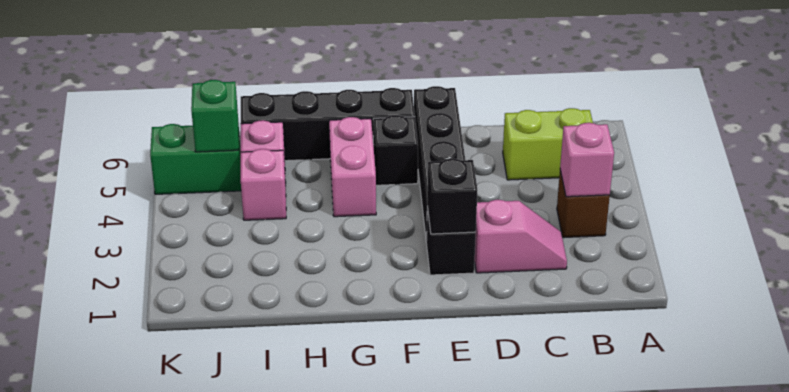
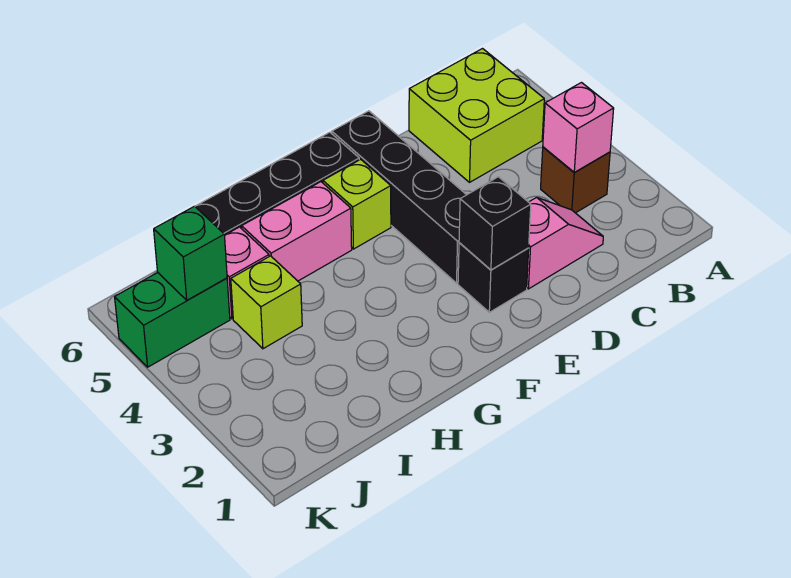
lime brick B5:C5 level 1 -> lime brick B5:C6 level 1
black brick F5 level 1 -> lime brick F5 level 1
pink brick G4:G5 level 1 -> pink brick G5:H5 level 1
pink brick I4 level 1 -> lime brick I4 level 1

